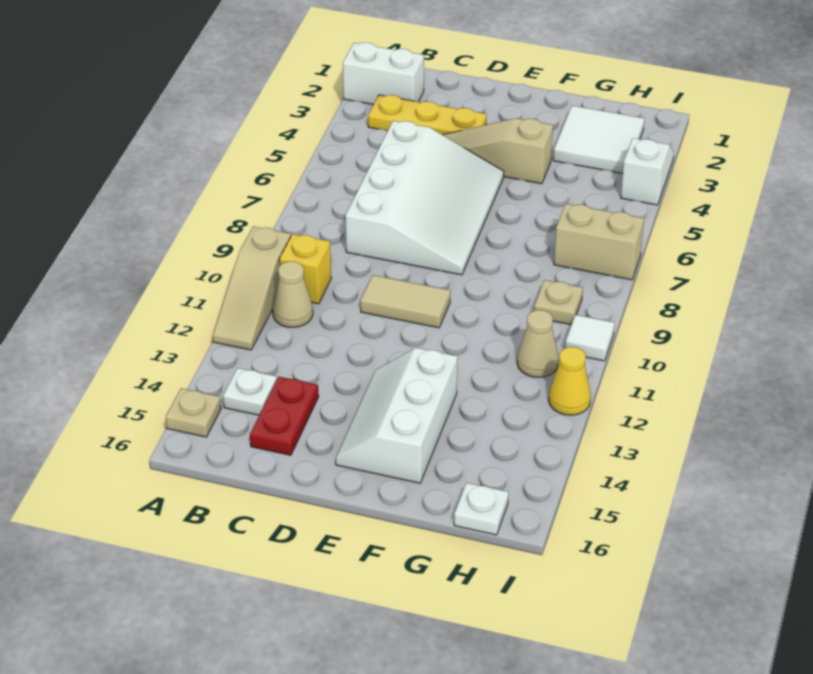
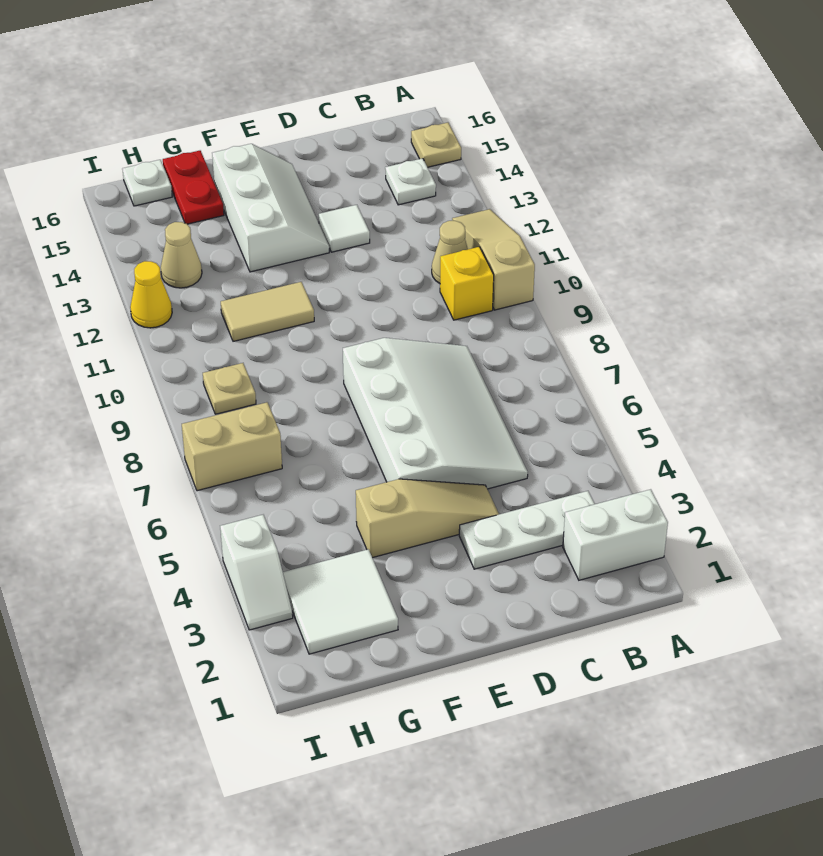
yellow plate B3:D3 level 1 -> white plate B3:D3 level 1
white slope C5:E8 level 1 top C -> white slope C5:E8 level 1 top E
red plate C14:C15 level 1 -> red plate G15:G16 level 1
tan tile D10:E10 level 1 -> tan tile F11:G11 level 1
tan cone H11 level 1 -> tan cone H13 level 1
white tile I10 level 1 -> white tile D13 level 1

